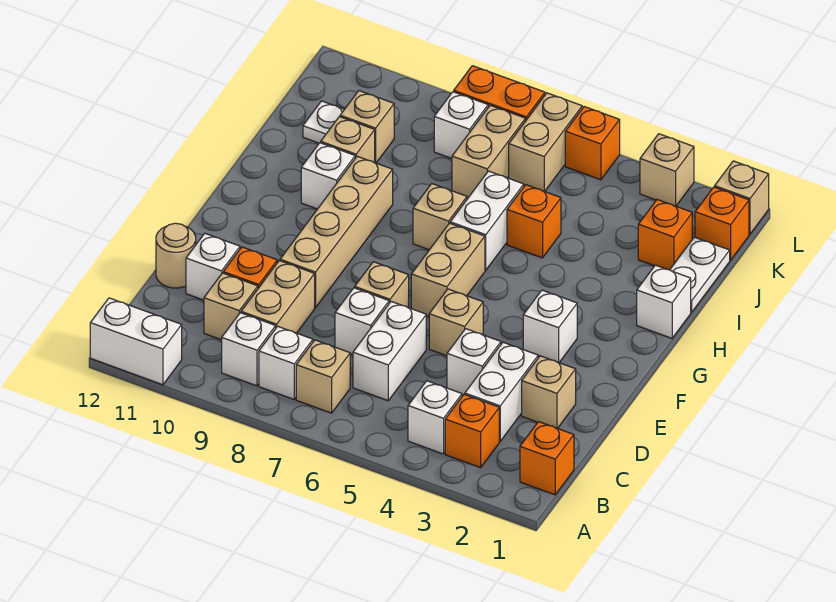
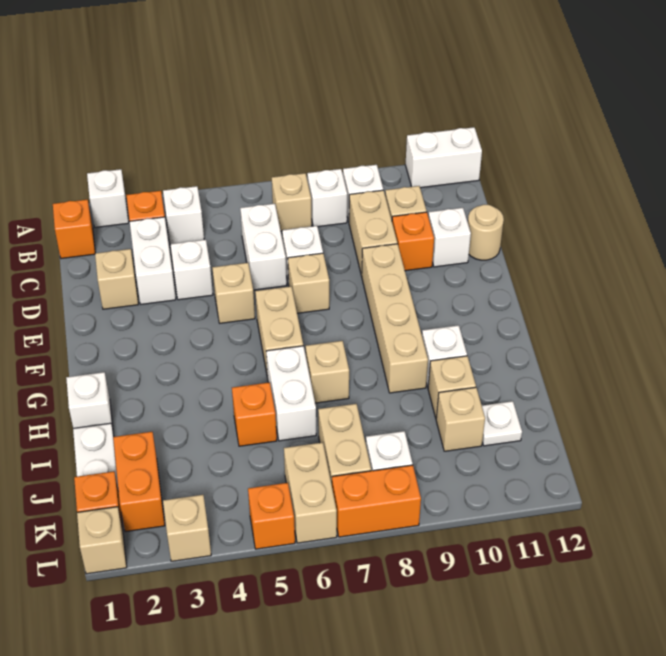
white brick F3 level 1 -> white brick A2 level 1
orange brick J2 level 1 -> orange brick J2:K2 level 1

